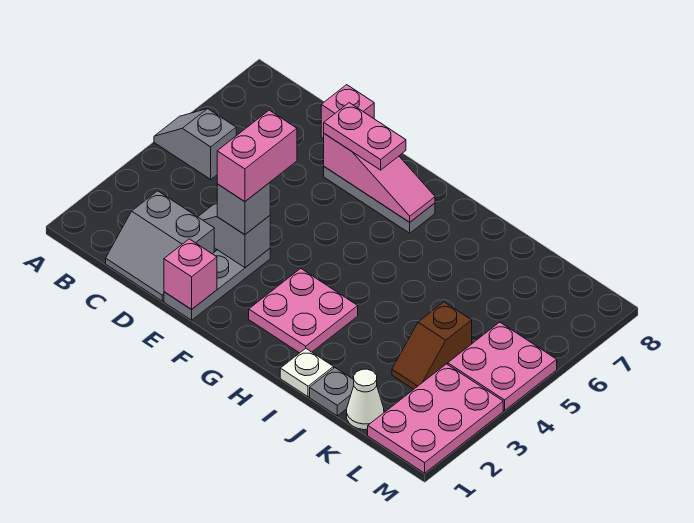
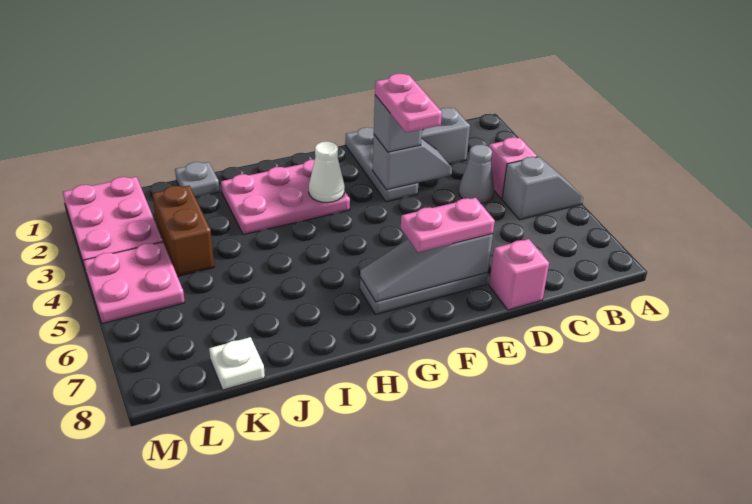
none -> grey cone C4 level 1
pink brick E1 level 2 -> pink brick B4 level 1
pink brick E3:E4 level 4 -> pink plate E3:E4 level 4
pink slope E7:G7 level 2 top E -> grey slope E7:G7 level 2 top E
pink plate G2:H3 level 1 -> pink plate G2:I3 level 1
white plate I1 level 1 -> white plate K8 level 1
white cone K1 level 1 -> white cone G3 level 2
brown slope K3:K4 level 1 top 4 -> brown brick K3:K4 level 1

